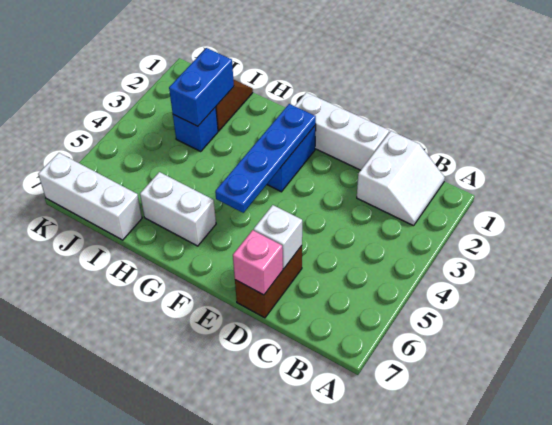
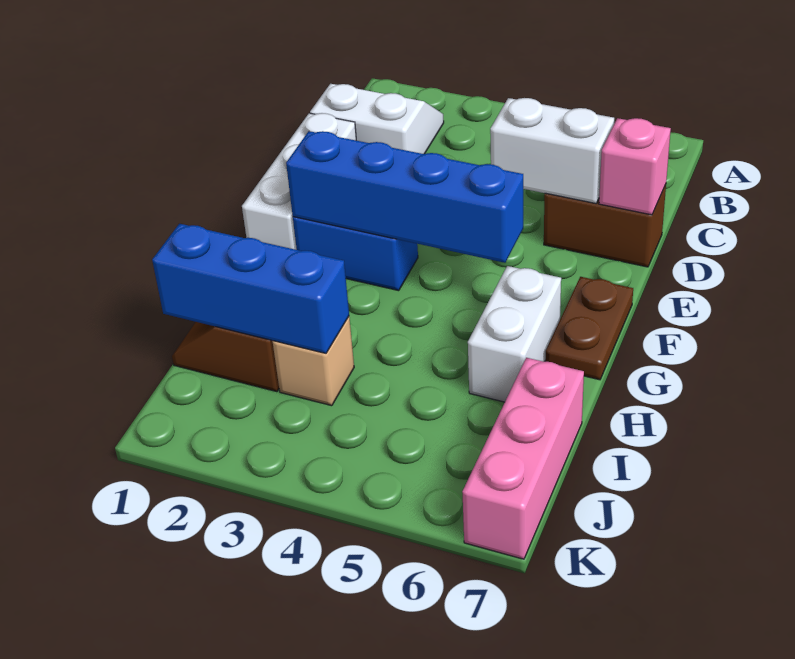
white brick D6 level 2 -> white brick D5:D6 level 2
blue plate F2:F5 level 2 -> blue brick F2:F5 level 2
none -> brown plate F7:G7 level 1
blue brick I2:I3 level 2 -> blue brick I1:I3 level 2
blue brick I3 level 1 -> tan brick I3 level 1
white brick I7:K7 level 1 -> pink brick I7:K7 level 1

